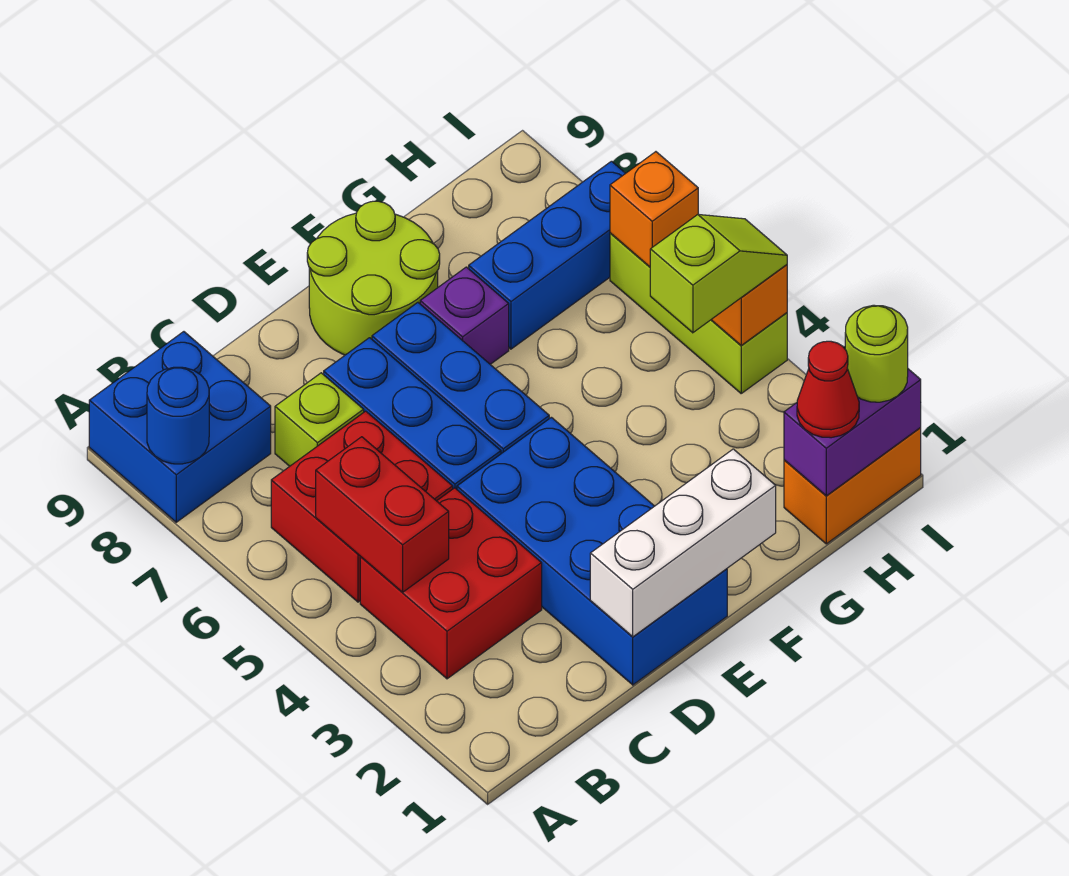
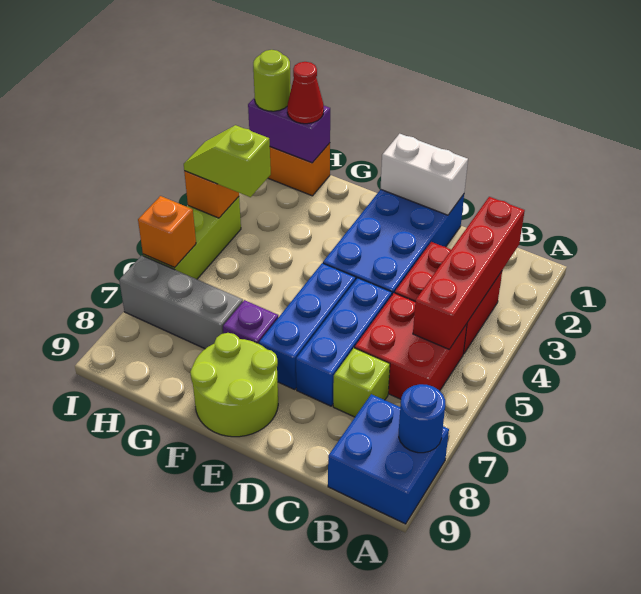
red brick B4:B5 level 2 -> red brick B2:B5 level 2
white brick D1:F1 level 2 -> white brick D1:E1 level 2
blue brick G7:I7 level 1 -> grey brick G7:I7 level 1

